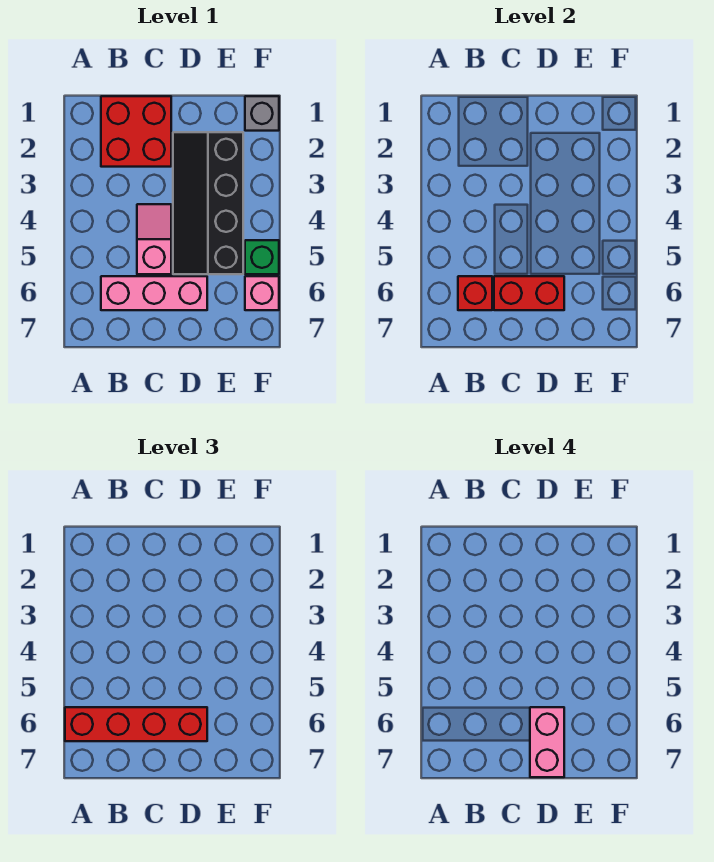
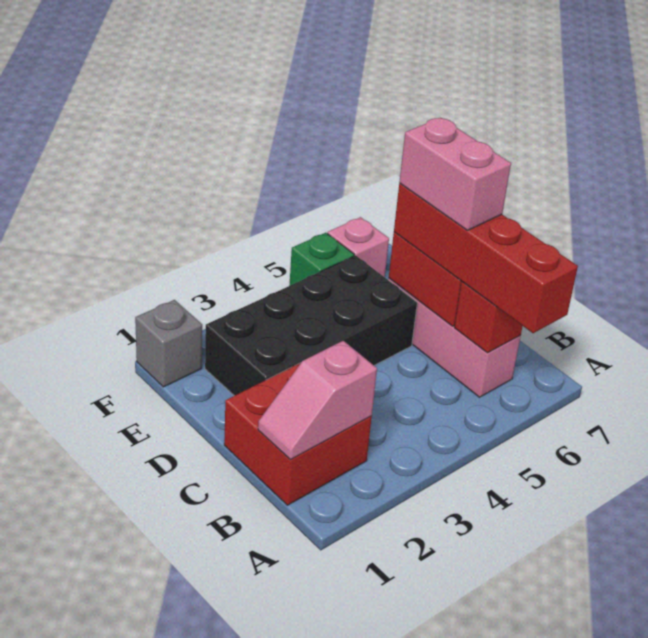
pink slope C4:C5 level 1 top 5 -> pink slope B1:B2 level 2 top 2
black slope D2:E5 level 1 top E -> black brick D2:E5 level 1
pink brick D6:D7 level 4 -> pink brick C6:D6 level 4

